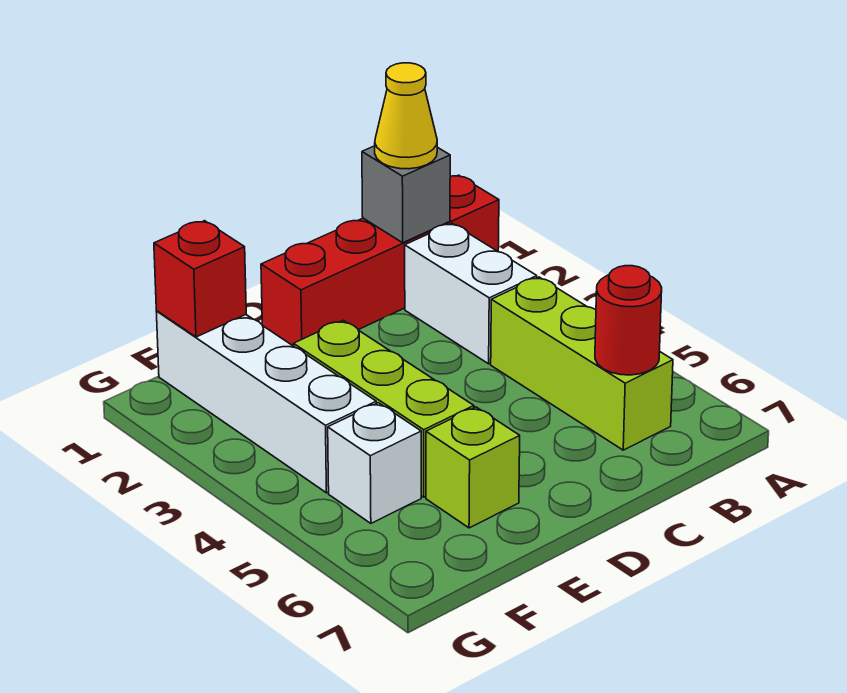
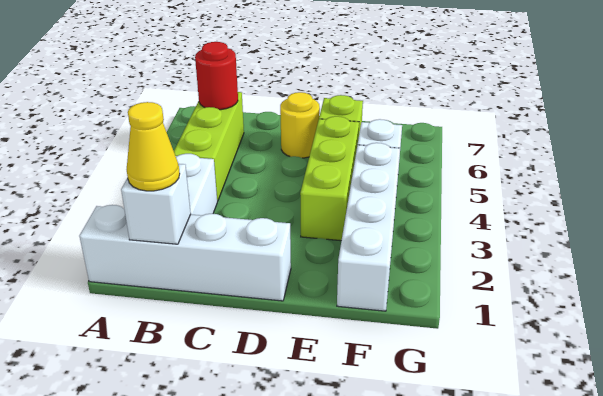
red brick A1:D1 level 1 -> white brick A1:D1 level 1
grey brick B1 level 2 -> white brick B1 level 2
none -> yellow round brick D6 level 1
red brick F1 level 2 -> none

